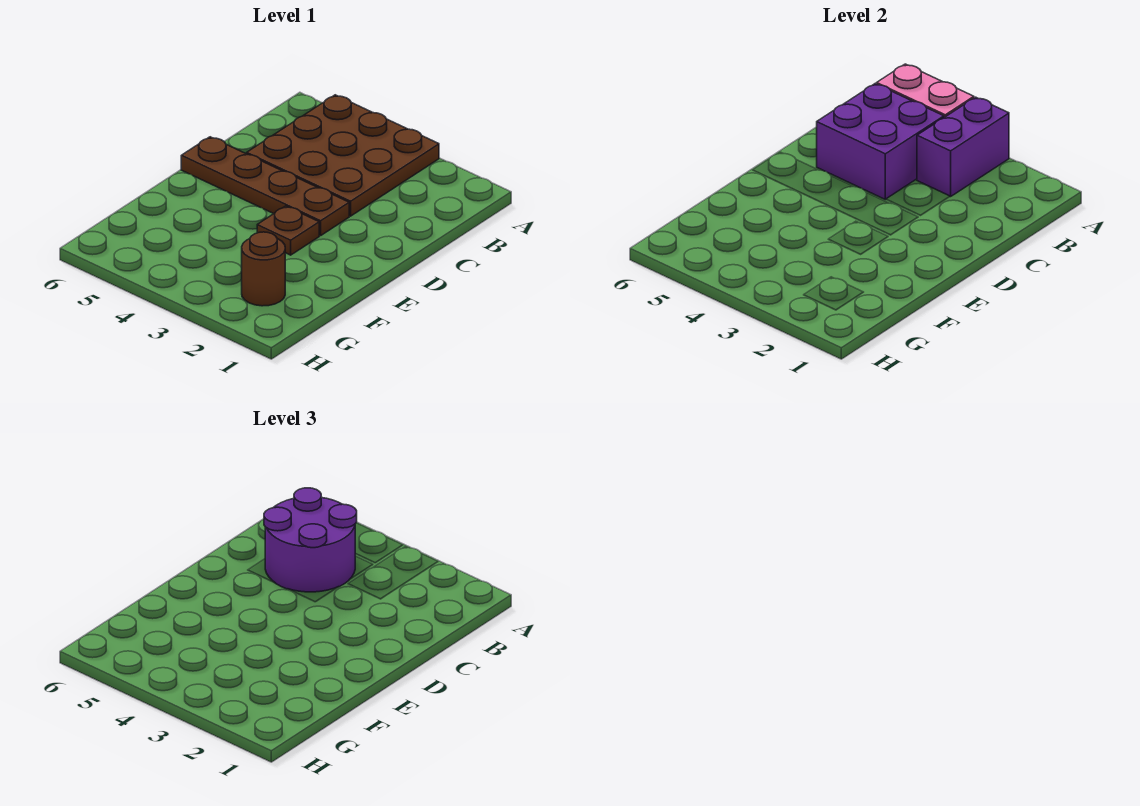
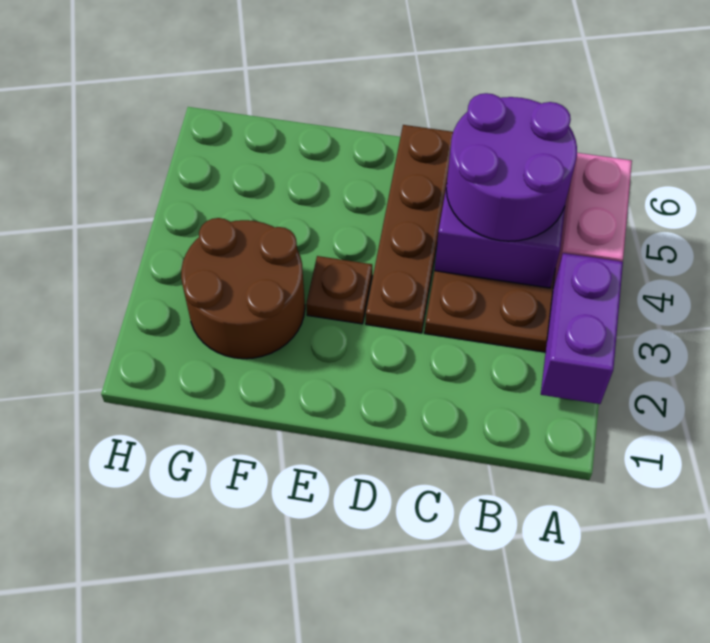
purple brick A3:B3 level 2 -> purple brick A2:A3 level 2
brown round brick G2 level 1 -> brown round brick F2:G3 level 1

